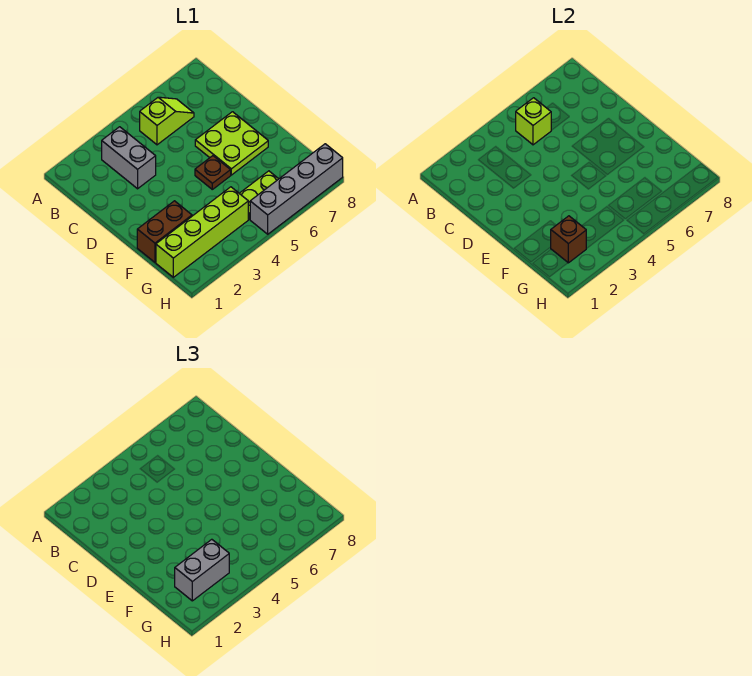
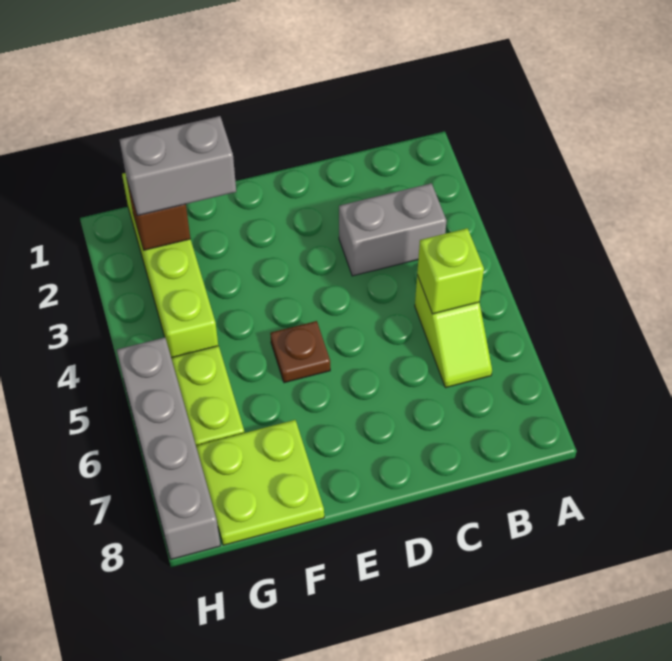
lime plate D6:E7 level 1 -> lime plate F7:G8 level 1
brown brick F1:F2 level 1 -> none
grey brick G2:G3 level 3 -> grey brick F2:G2 level 3

